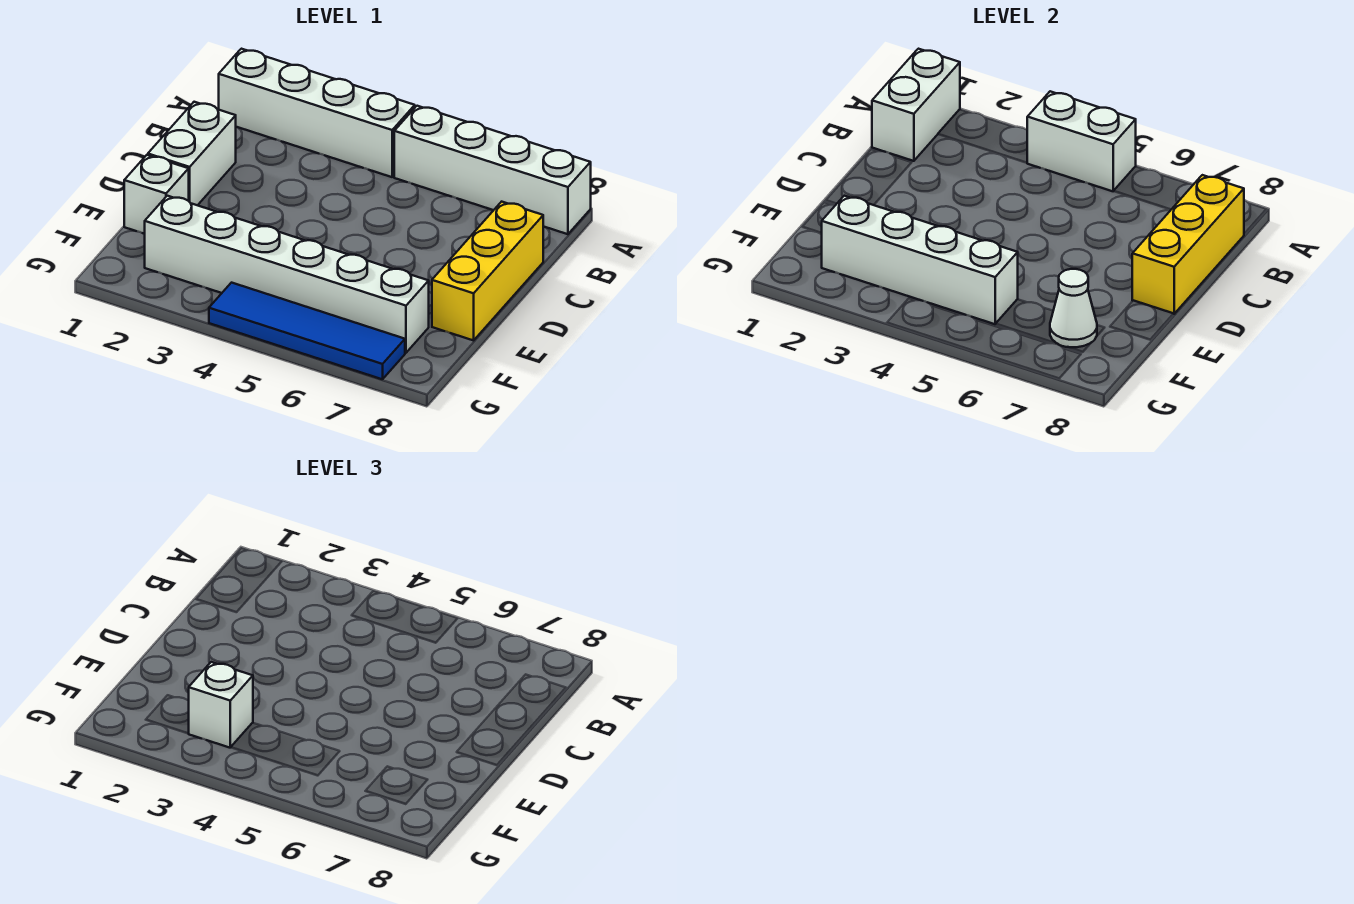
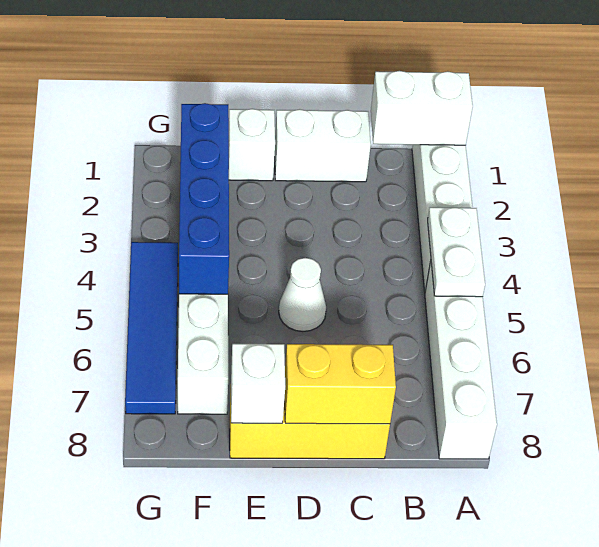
white brick A4:A5 level 2 -> white plate A4:A5 level 2
yellow brick B8:D8 level 2 -> yellow brick C8:D8 level 2
white brick F2:F5 level 2 -> blue brick F2:F5 level 2
white brick F3 level 3 -> white brick E8 level 2
white cone F7 level 2 -> white cone D5 level 1

